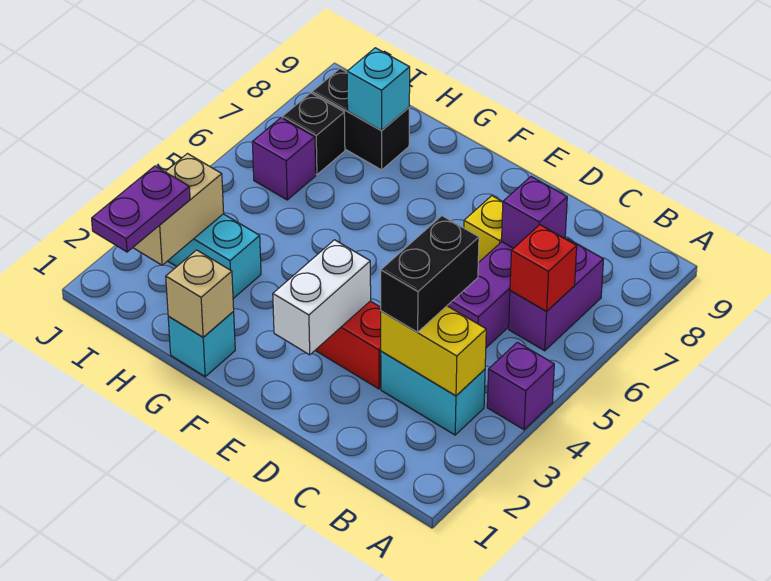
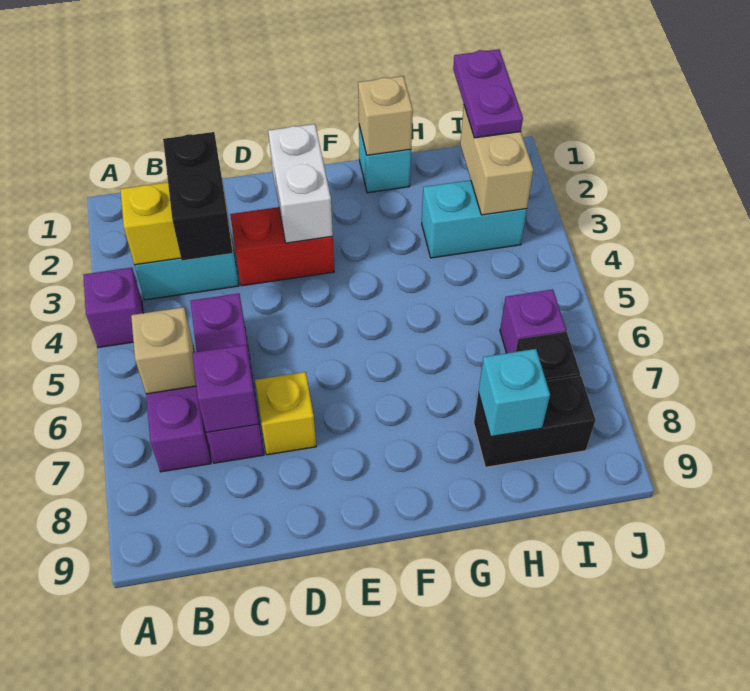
red brick B6 level 2 -> tan brick B6 level 2

